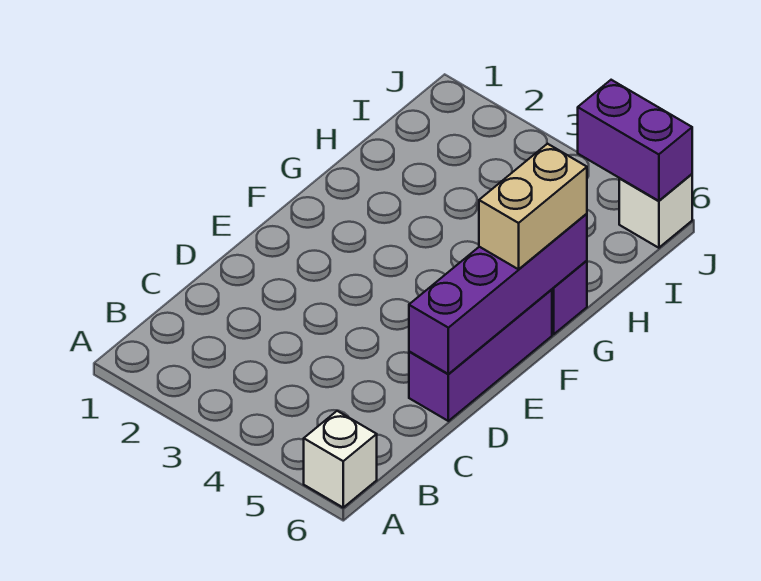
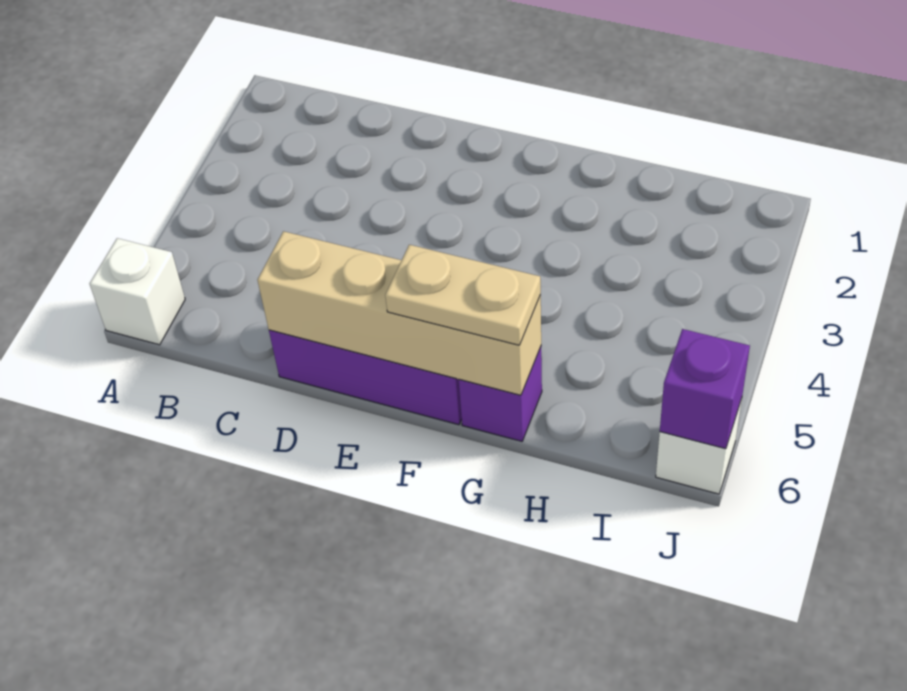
purple brick D6:G6 level 2 -> tan brick D6:G6 level 2
tan brick F6:G6 level 3 -> tan plate F6:G6 level 3
purple brick J5:J6 level 2 -> purple brick J6 level 2

